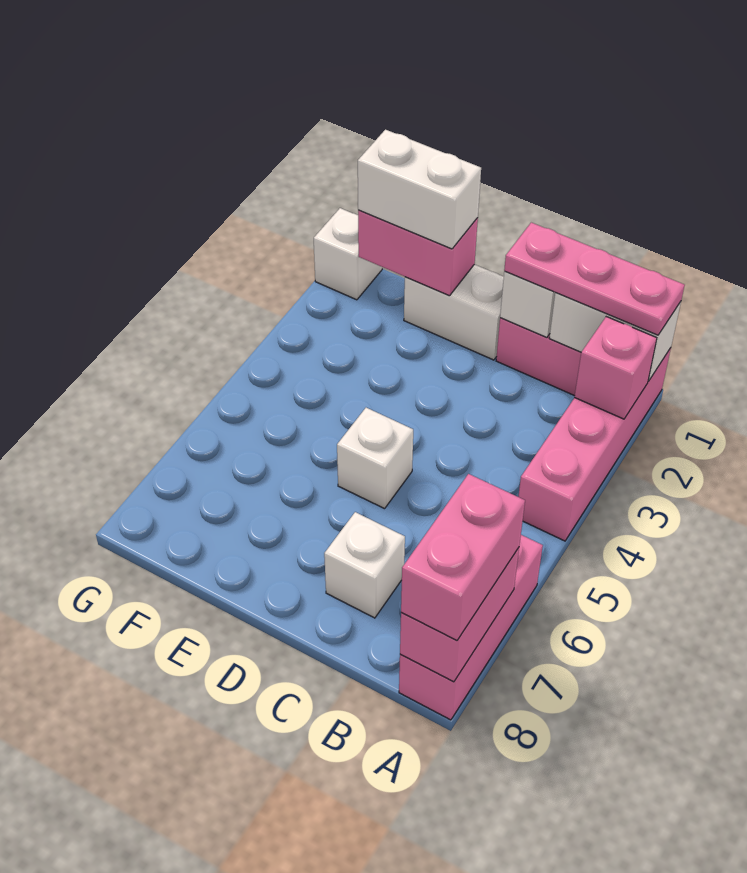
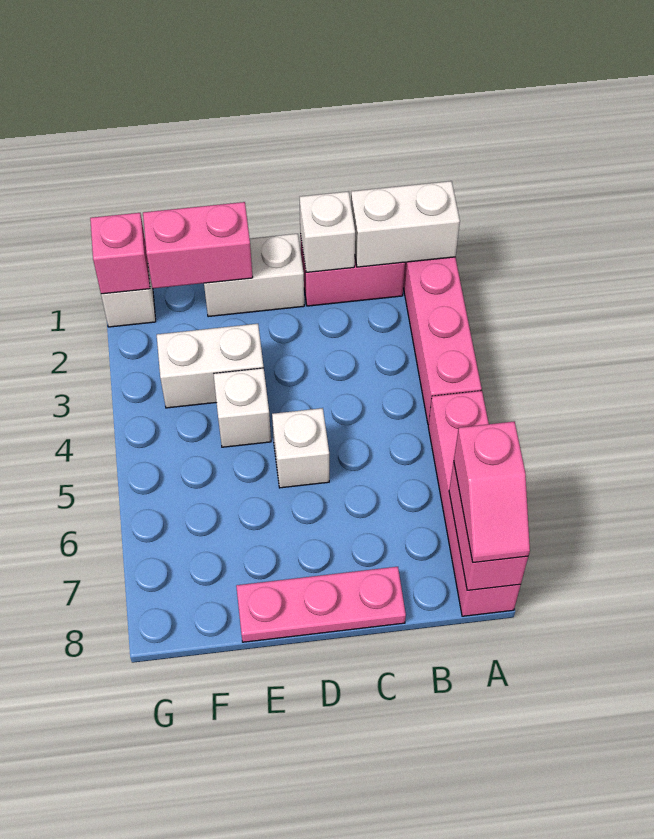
pink plate A1:C1 level 3 -> pink plate C8:E8 level 1
pink brick A2 level 2 -> pink brick G1 level 2
pink brick A6:A8 level 1 -> pink brick A5:A8 level 1
pink brick A7:A8 level 3 -> pink slope A7:A8 level 3 top 7
white brick C7 level 1 -> white brick E4 level 1
white brick E1:F1 level 3 -> white brick E3:F3 level 1

